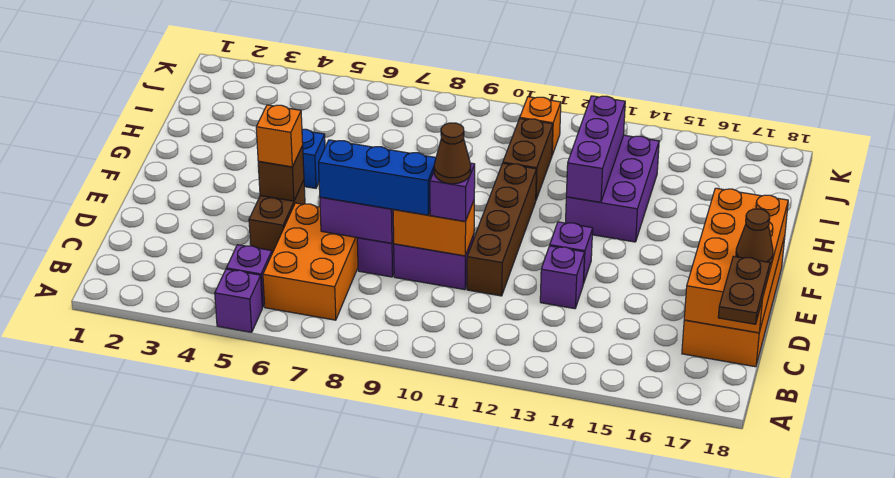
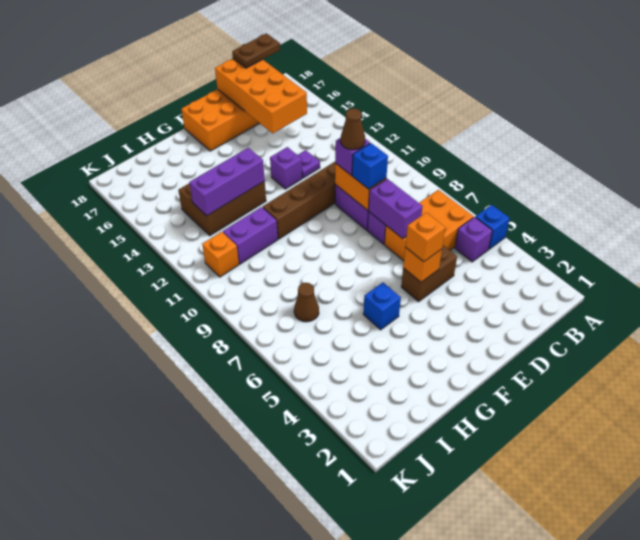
purple brick A5 level 1 -> blue brick A5 level 1
orange brick C17:F18 level 2 -> orange brick C15:D18 level 2
blue brick D7:D9 level 3 -> blue brick D9 level 3
purple brick D13 level 1 -> purple plate D13 level 1
brown cone D18 level 3 -> brown cone I7 level 1
brown brick E5 level 2 -> orange brick E5 level 2
purple brick G13:I14 level 1 -> brown brick G13:I14 level 1
brown brick H11:I11 level 1 -> purple brick H11:I11 level 1

